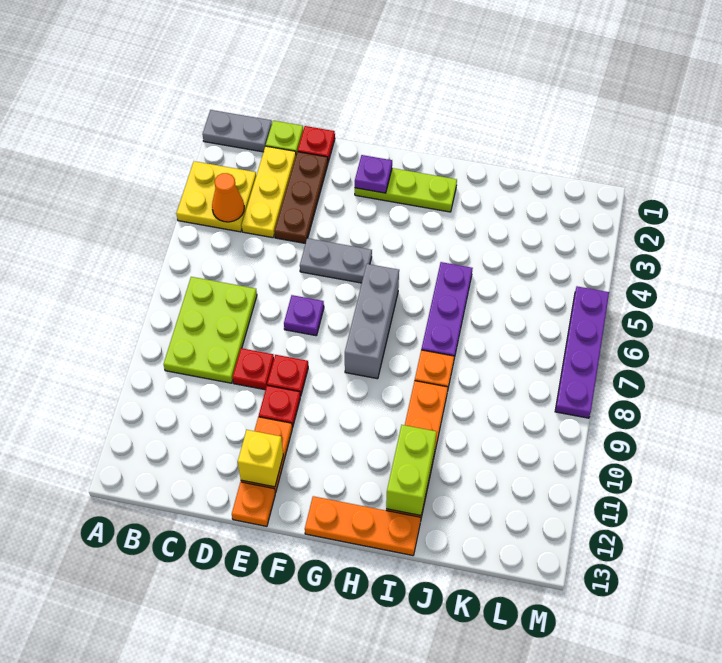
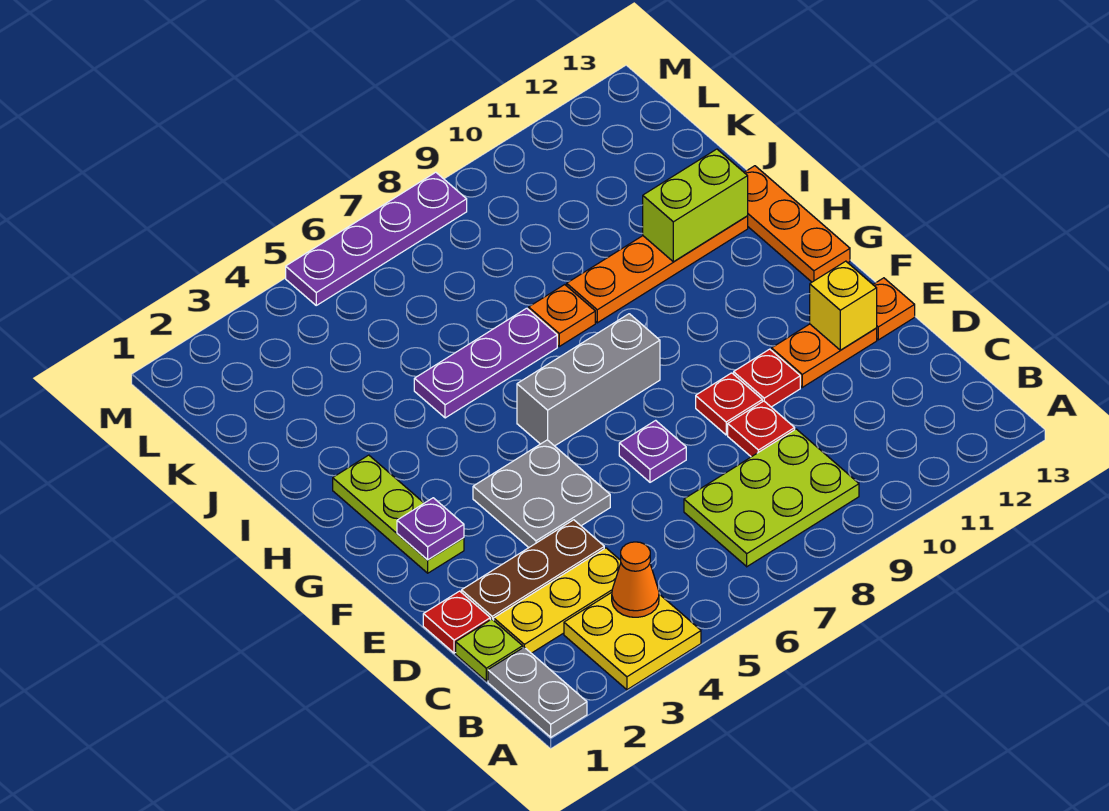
grey plate E5:F5 level 1 -> grey plate E4:F5 level 1

